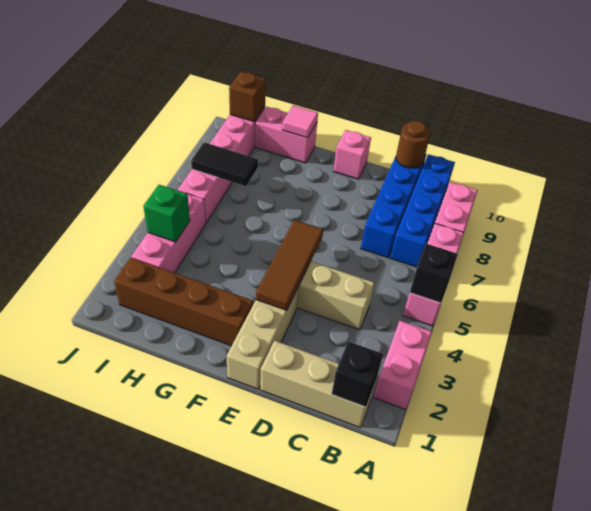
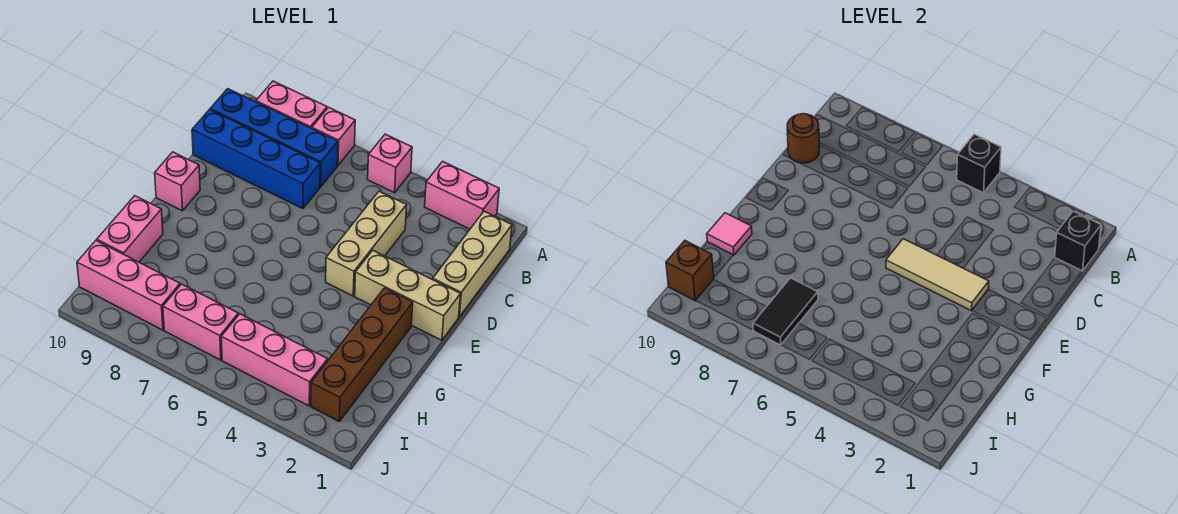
brown tile E3:E5 level 2 -> tan tile E3:E5 level 2
green brick I4 level 2 -> none

